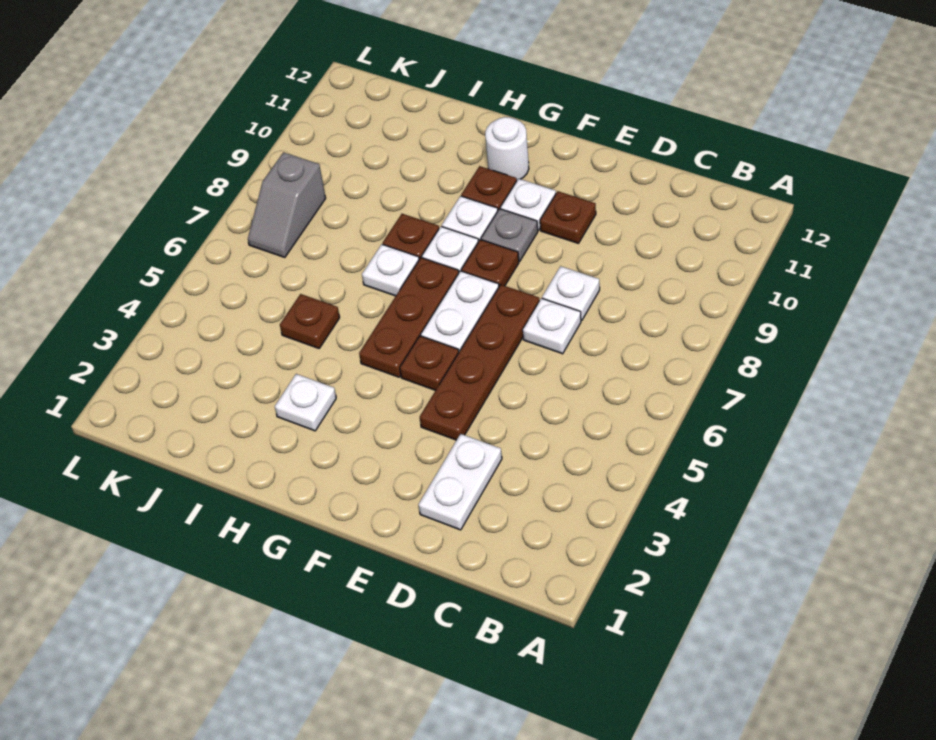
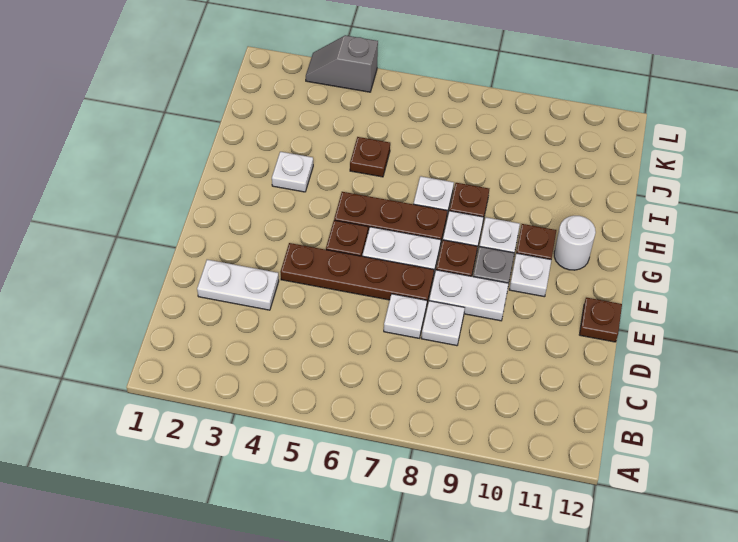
none -> white plate E8:E9 level 1
brown plate E10 level 1 -> brown plate E12 level 1
grey slope K7:K8 level 1 top 8 -> grey slope L3:L4 level 1 top 4

